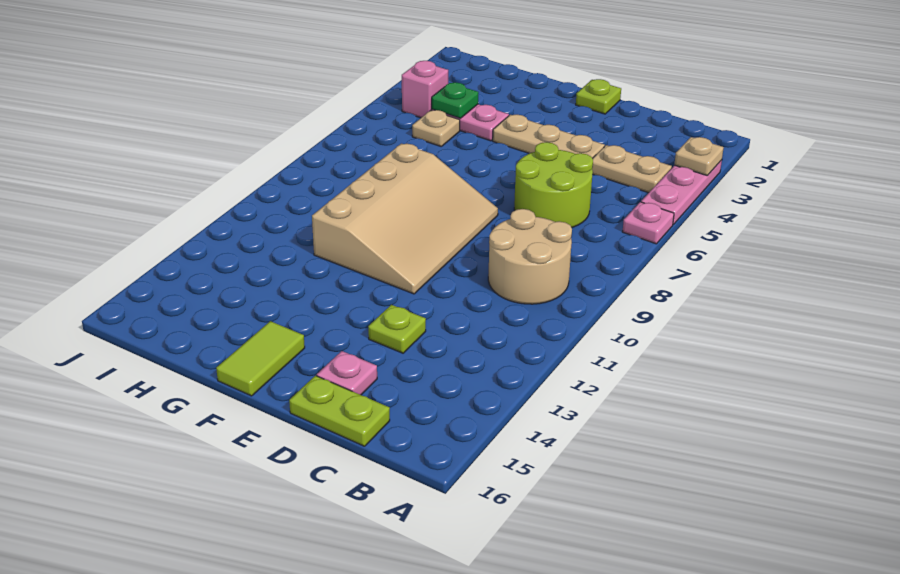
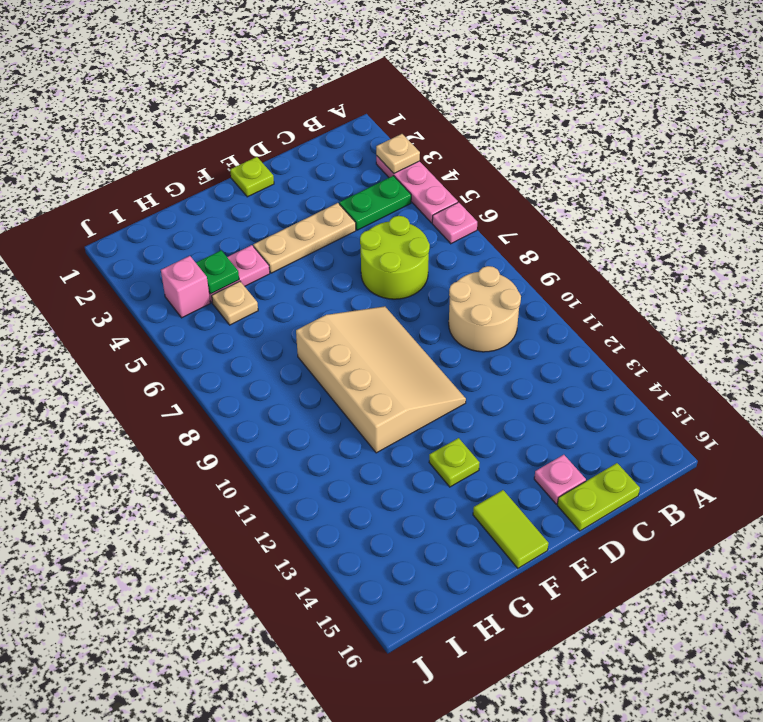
tan plate B4:C4 level 1 -> green plate B4:C4 level 1
lime plate D13 level 1 -> lime plate F13 level 1

